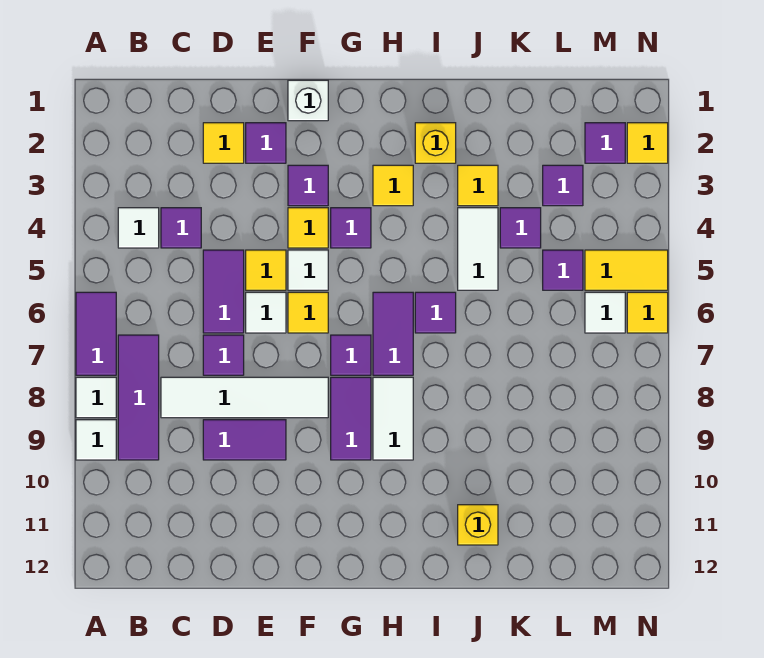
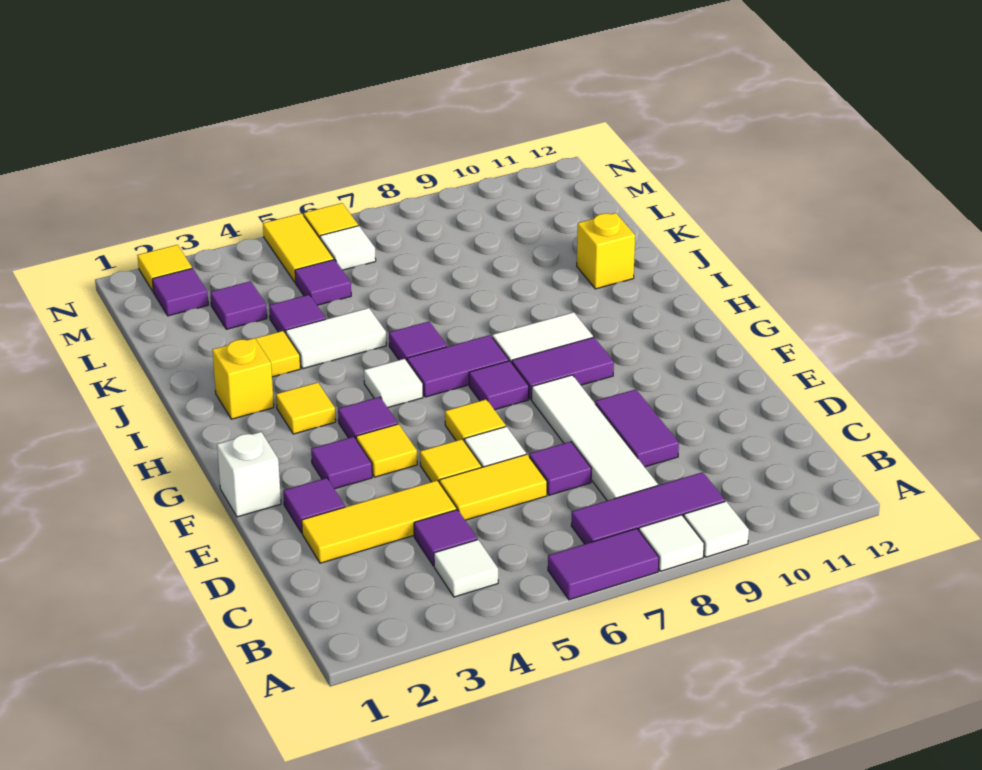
yellow tile D2 level 1 -> yellow tile D2:D4 level 1
purple tile D5:D6 level 1 -> yellow tile D5:D6 level 1
white tile F5 level 1 -> white tile H5 level 1

